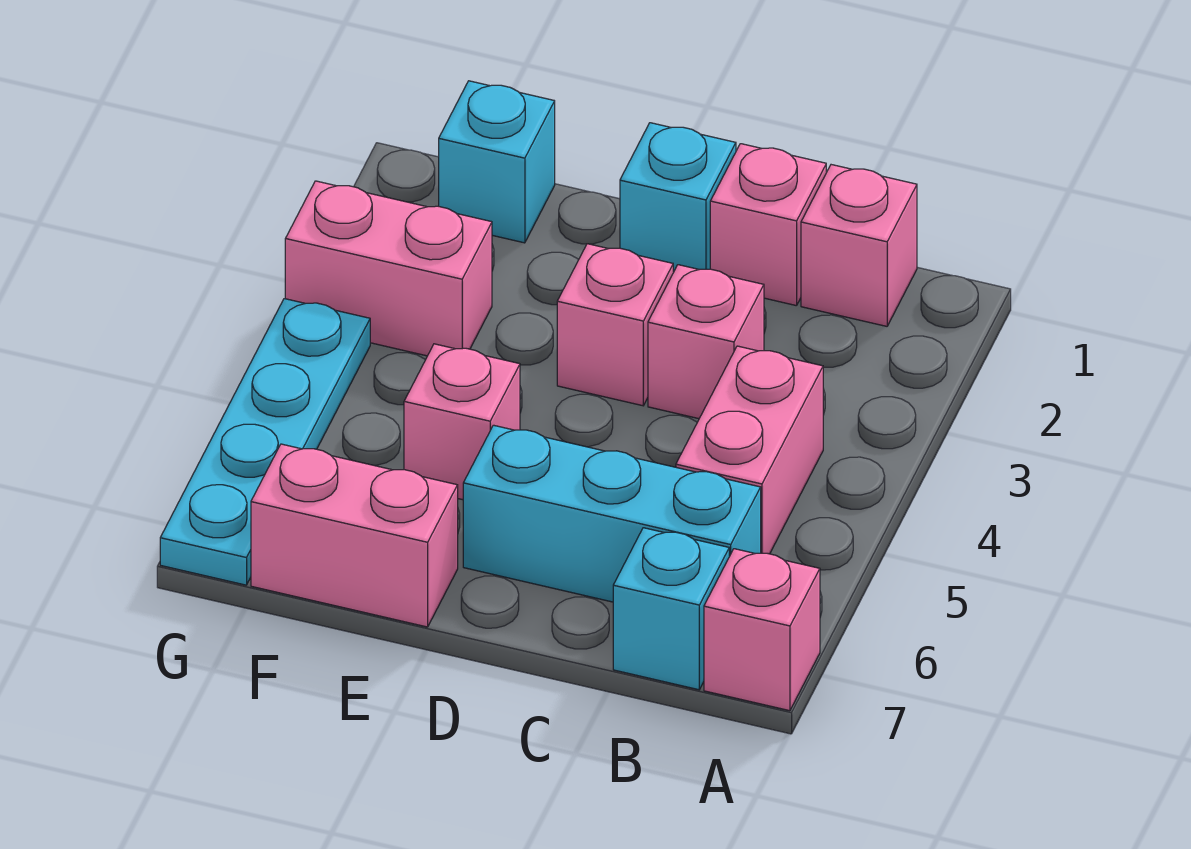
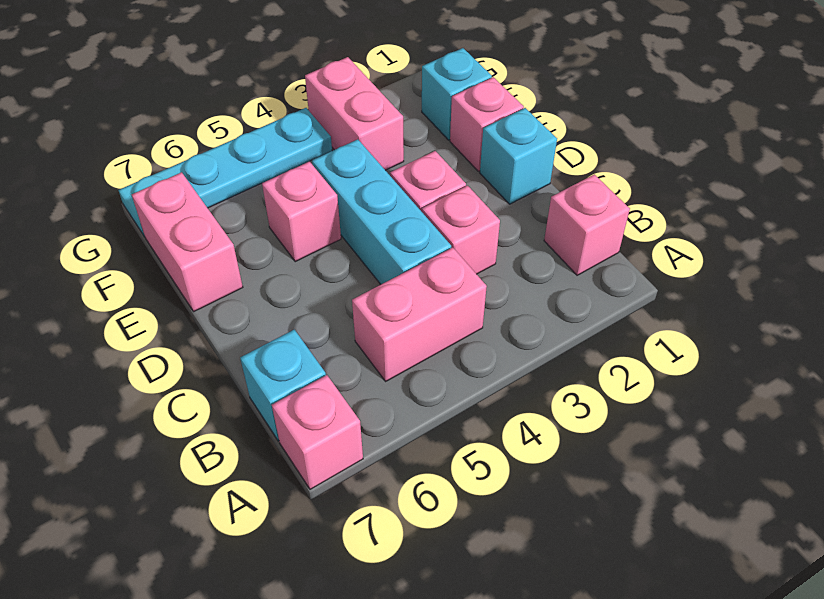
cyan brick B6:D6 level 1 -> cyan brick C4:E4 level 1
pink brick C1 level 1 -> pink brick E1 level 1

